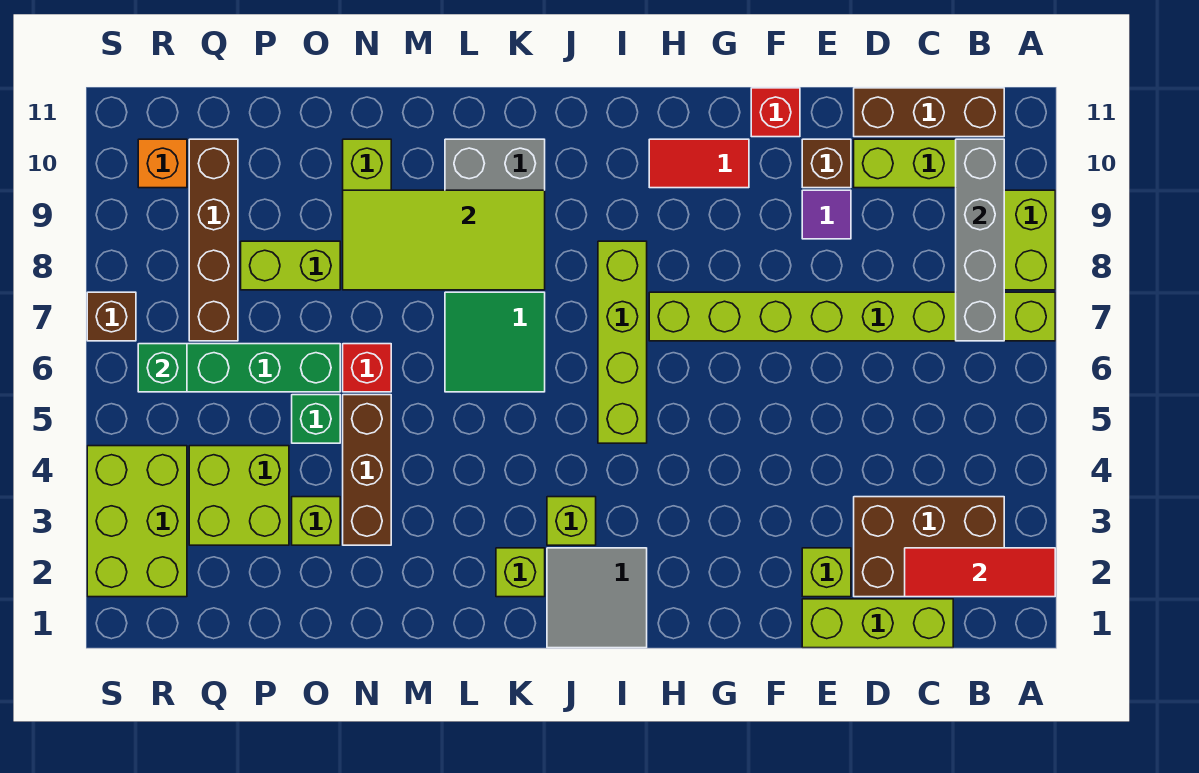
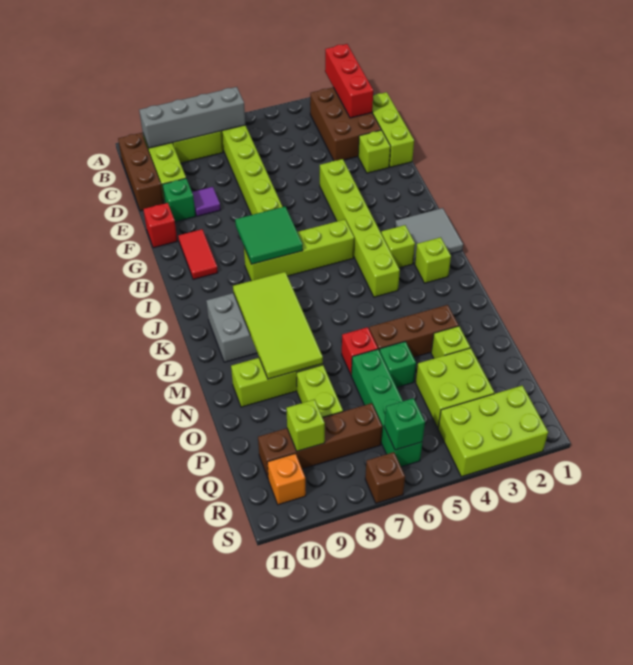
red tile A2:C2 level 2 -> red brick A2:C2 level 2
brown brick E10 level 1 -> green brick E10 level 1
none -> lime brick F4:K4 level 1
green tile K6:L7 level 1 -> green tile H7:I8 level 2
none -> lime brick Q9 level 2

